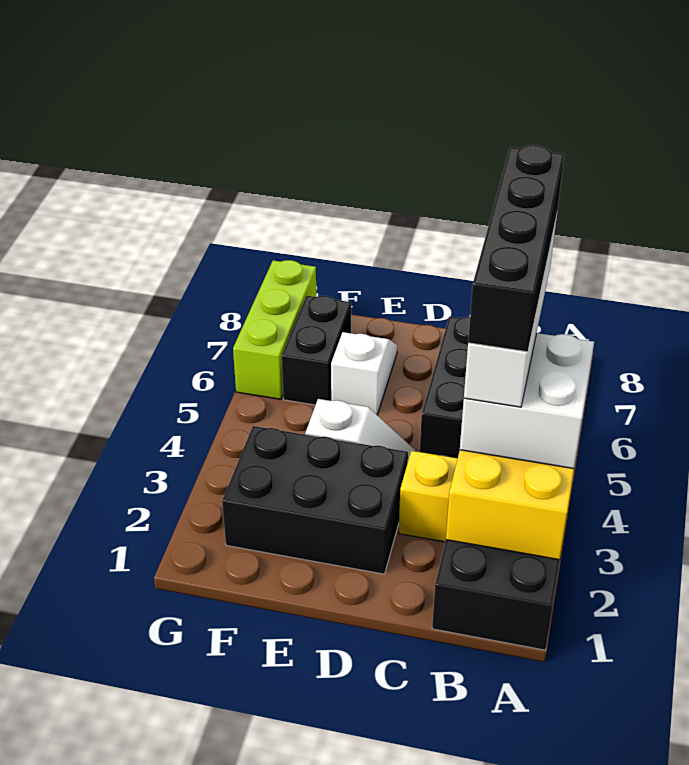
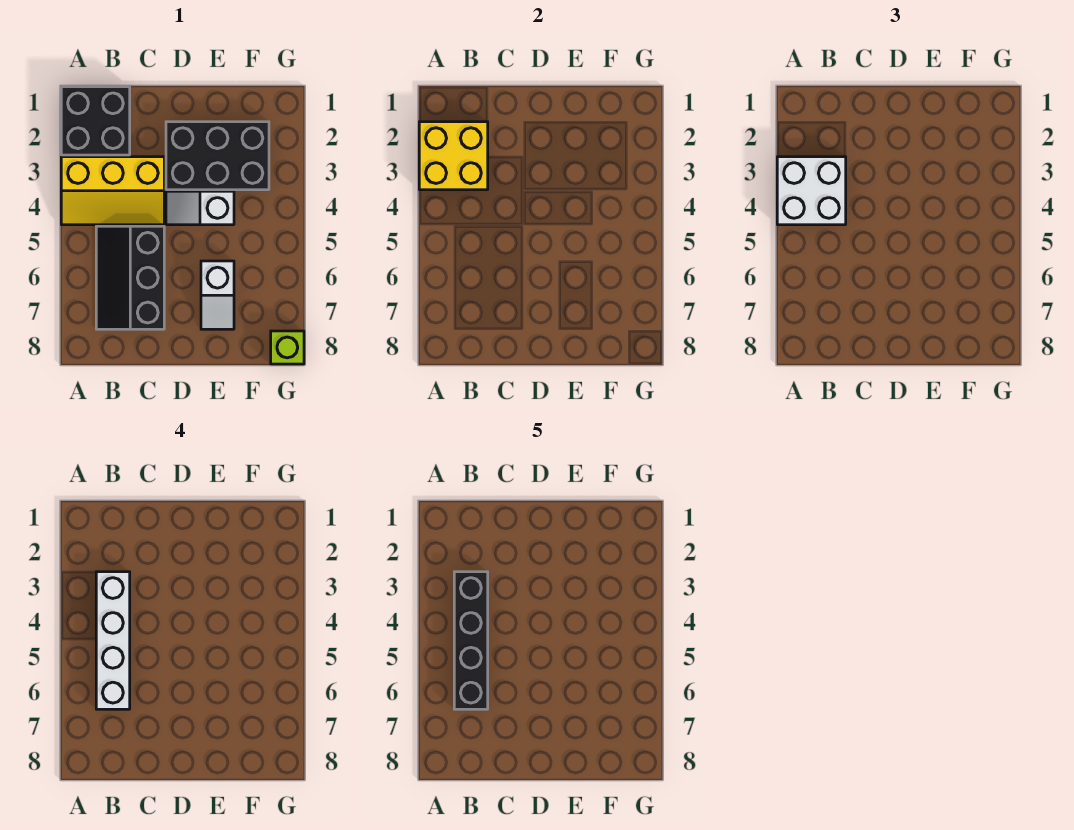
black brick F6:F7 level 1 -> none
lime brick G6:G8 level 1 -> lime brick G8 level 1

